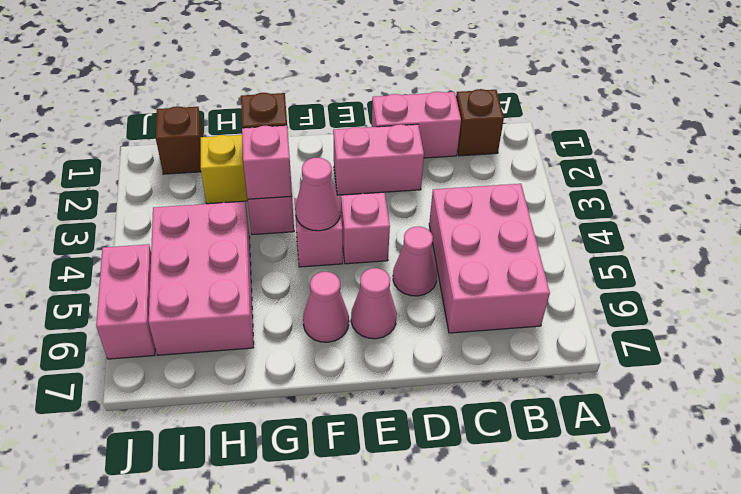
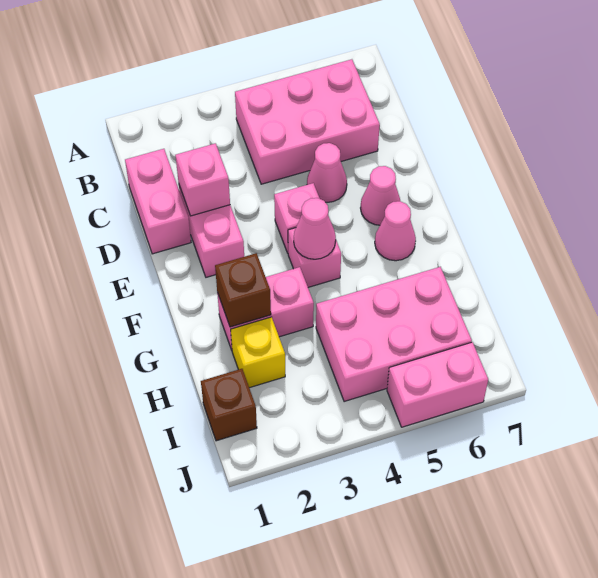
brown brick B1 level 1 -> none
pink brick G3 level 2 -> pink brick D2 level 2

